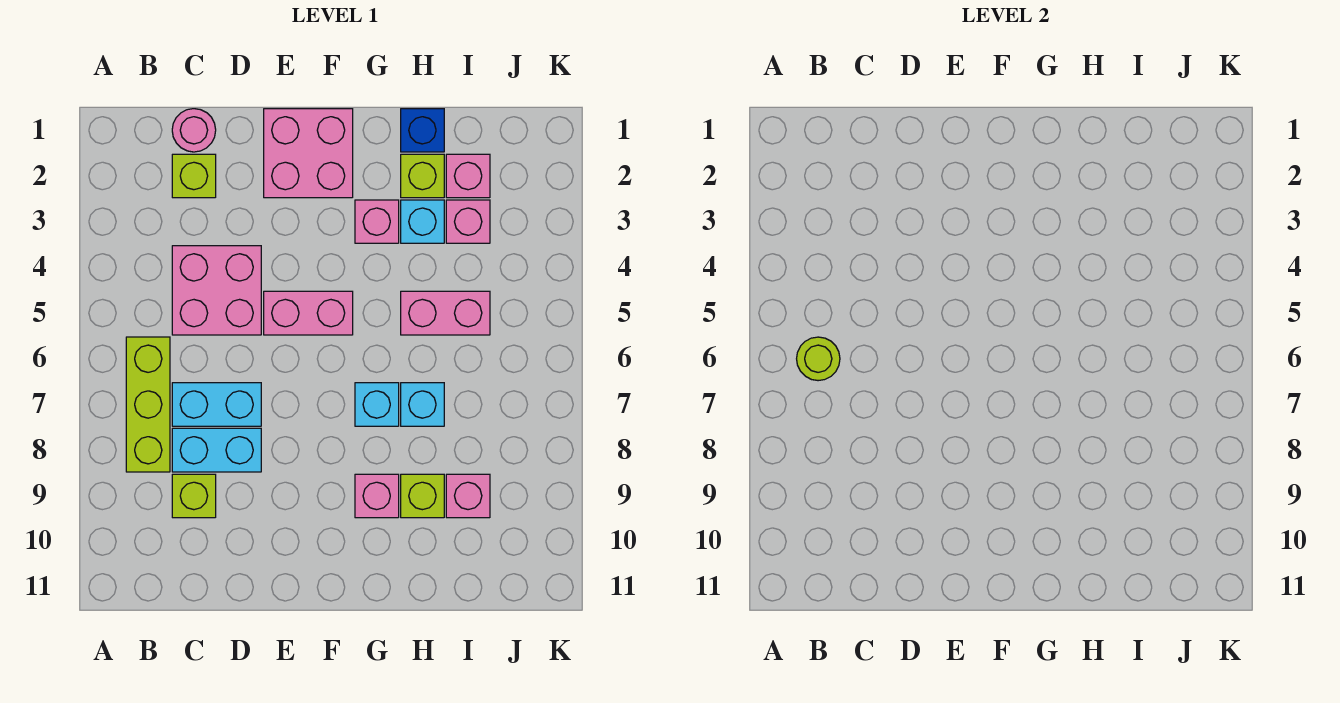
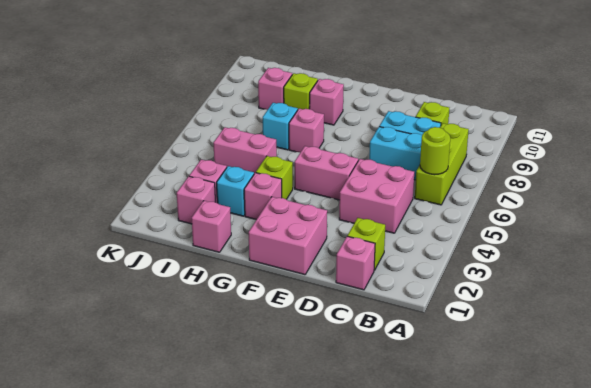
pink round brick C1 level 1 -> pink brick C1 level 1
cyan brick G7 level 1 -> pink brick G7 level 1
blue brick H1 level 1 -> pink brick H1 level 1
lime brick H2 level 1 -> lime brick G4 level 1

